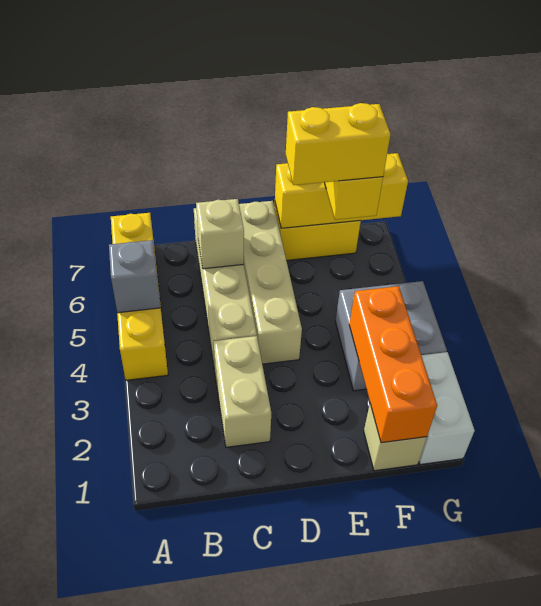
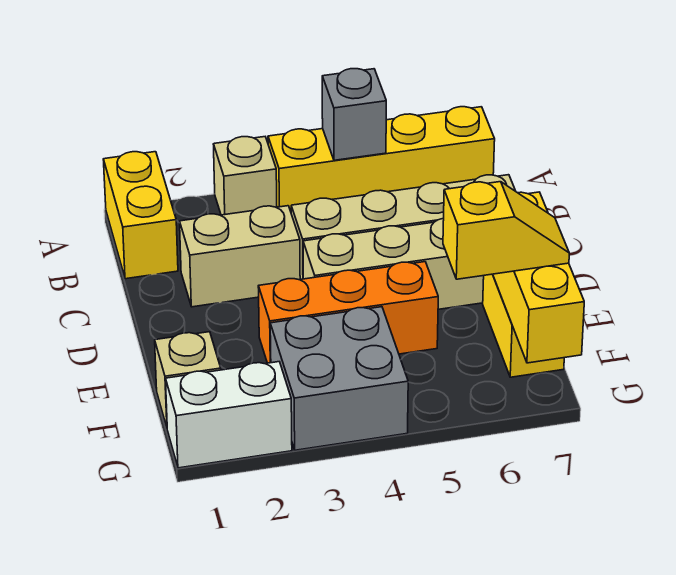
tan brick C6 level 2 -> tan brick A3 level 1
yellow brick E6:F6 level 4 -> yellow brick A1:B1 level 1
orange brick F1:F3 level 2 -> orange brick E3:E5 level 1

